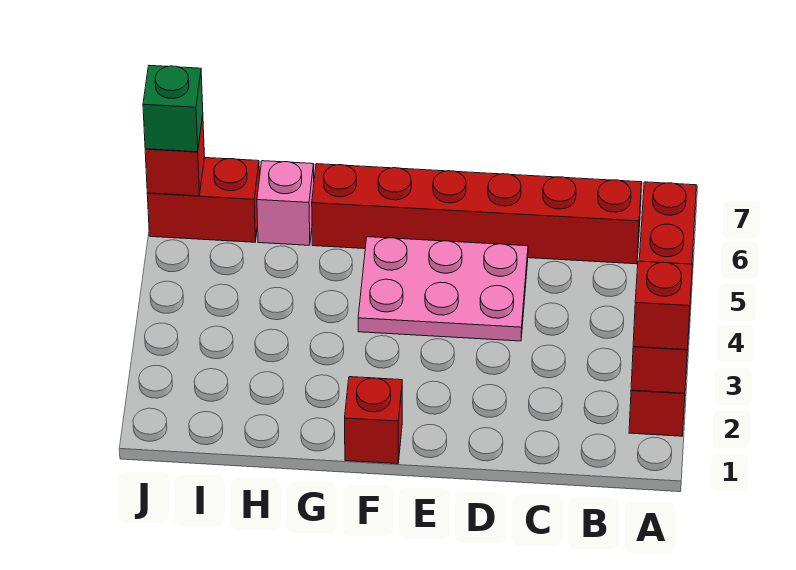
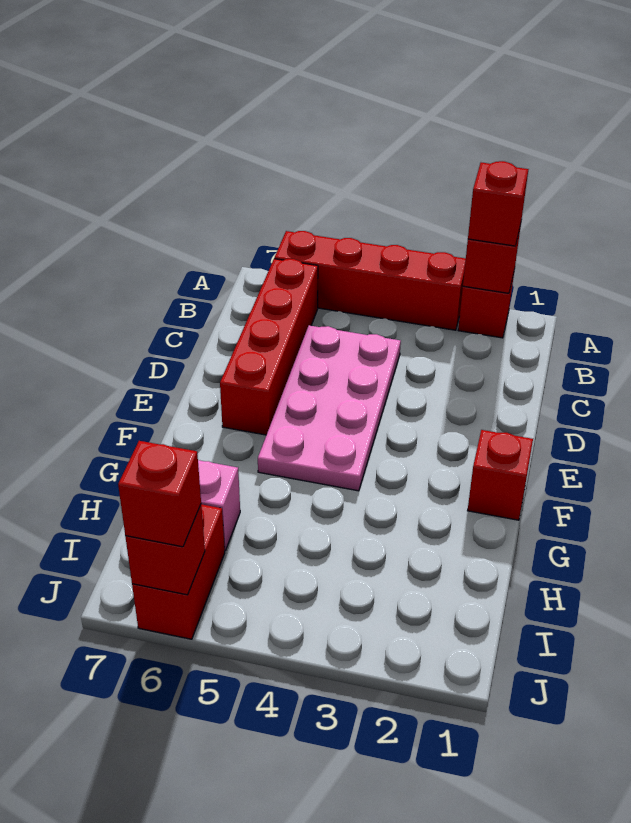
red brick B6:G6 level 1 -> red brick B6:E6 level 1
pink plate D4:F5 level 1 -> pink plate C4:F5 level 1
green brick J6 level 3 -> red brick J6 level 3

